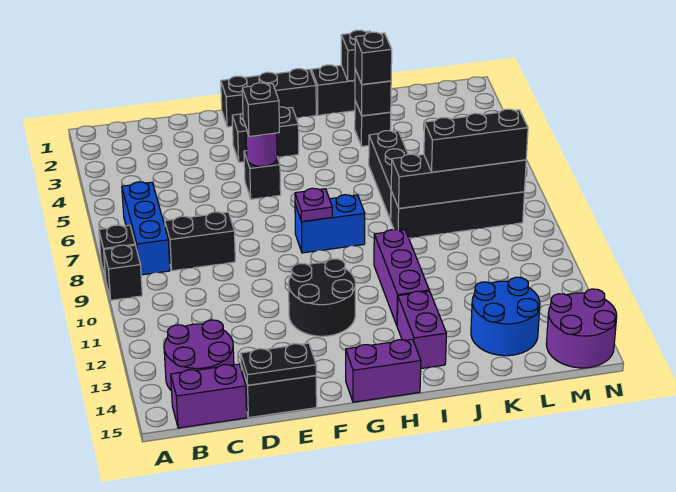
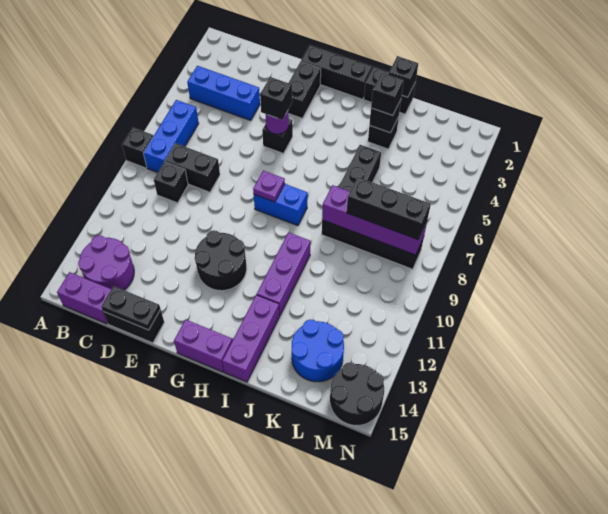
black brick A9 level 1 -> black brick C9 level 1
none -> blue brick B4:D4 level 1
black brick F3:G3 level 1 -> black brick F2:F3 level 1
purple brick I13:I14 level 1 -> purple brick I13:I15 level 1
black brick J8:M8 level 2 -> purple brick J8:M8 level 2
purple round brick M14:N15 level 1 -> black round brick M14:N15 level 1

